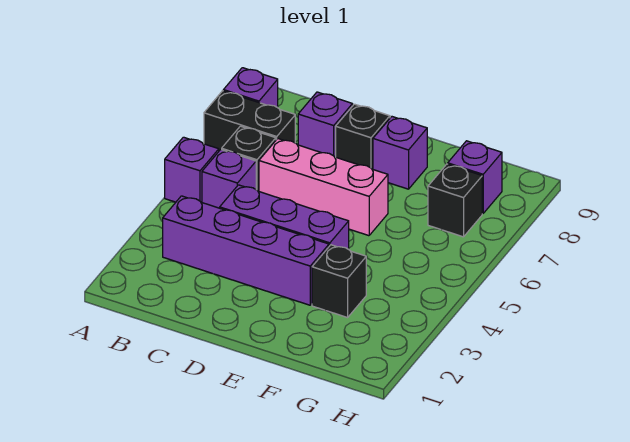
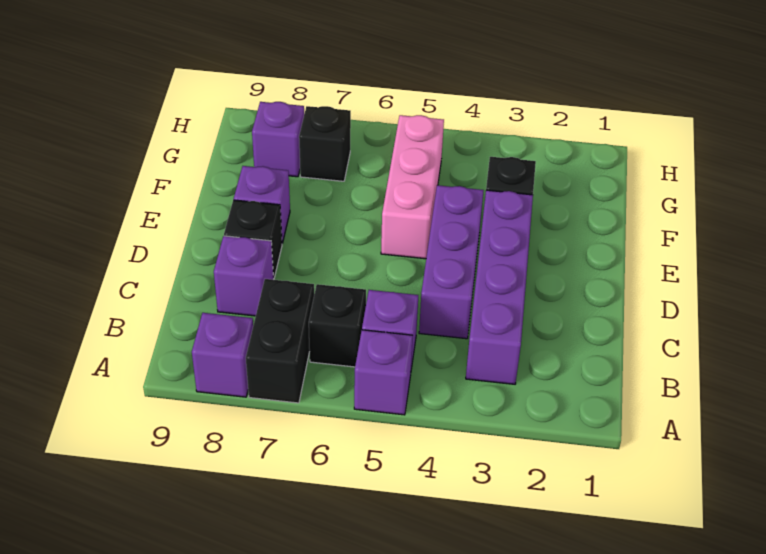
pink brick C6:E6 level 1 -> pink brick E5:G5 level 1

